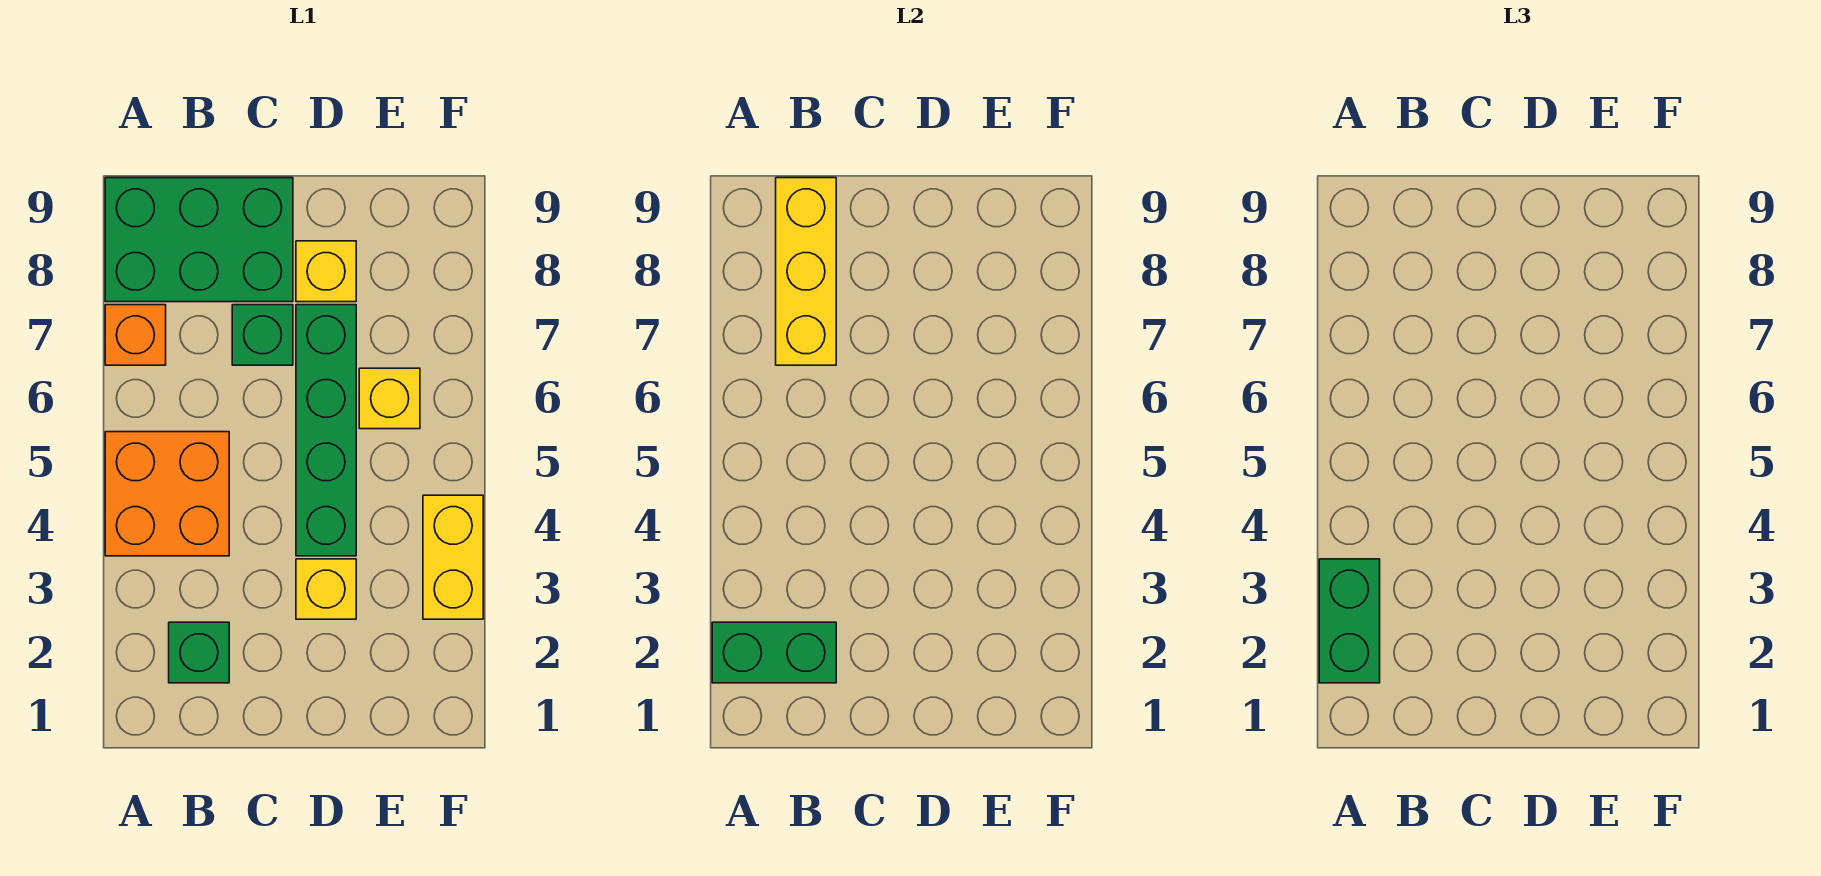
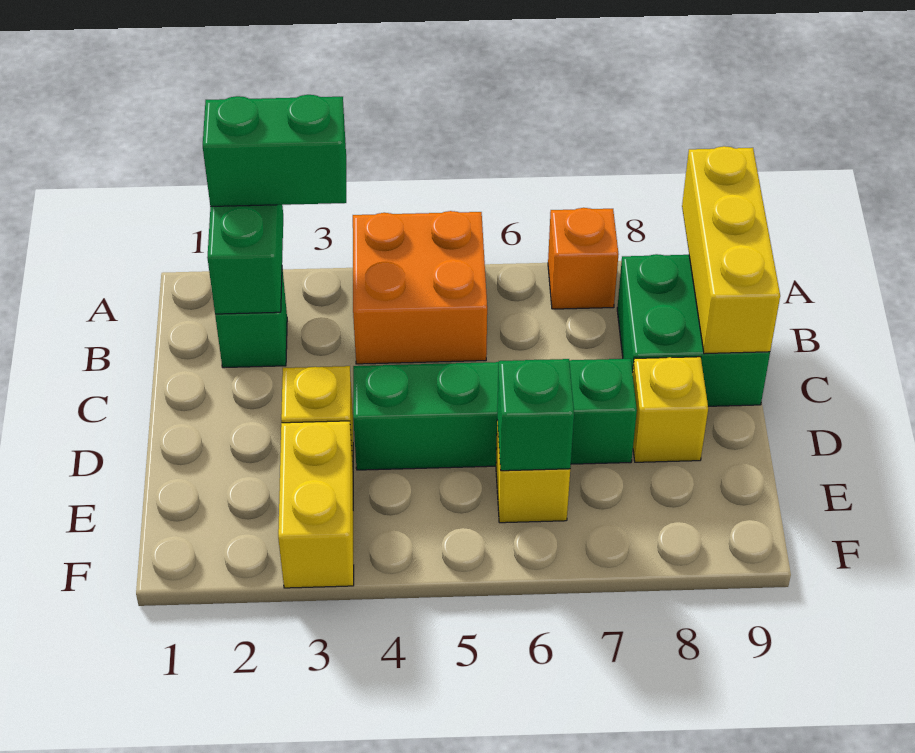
green brick A8:C9 level 1 -> green brick B8:C9 level 1
yellow brick B7:B9 level 2 -> yellow brick A9:C9 level 2
green brick C7 level 1 -> green brick E6 level 2
yellow brick F3:F4 level 1 -> yellow brick E3:F3 level 1

